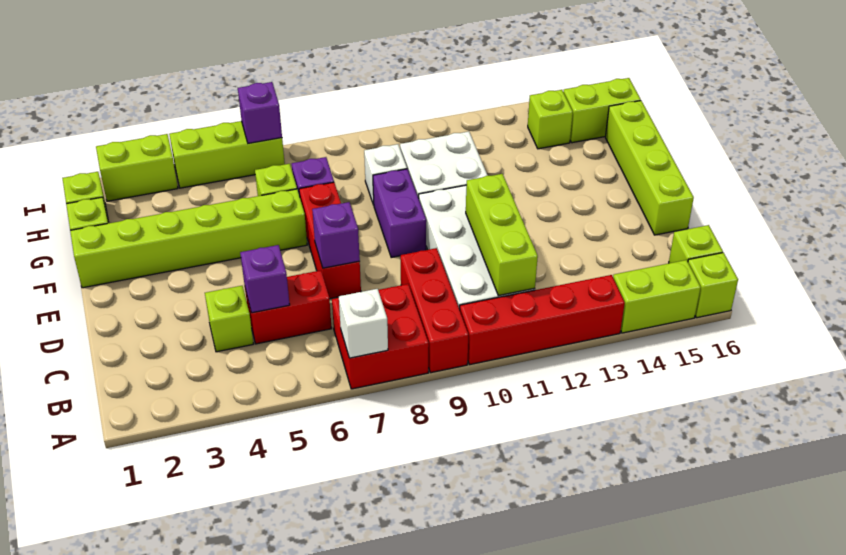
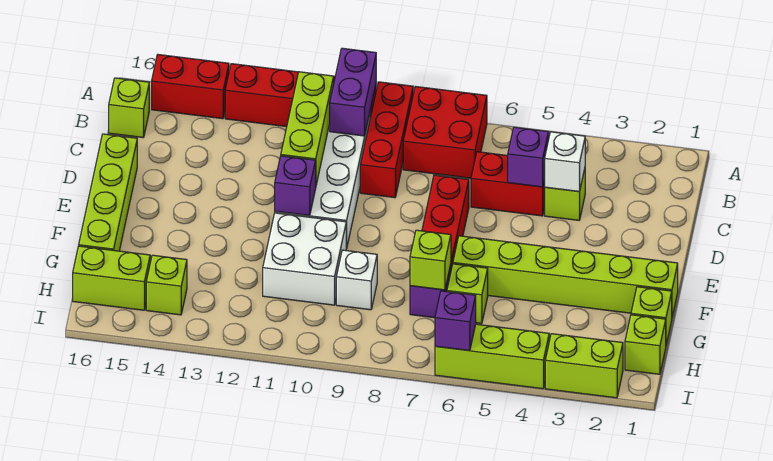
white brick A7 level 2 -> white brick C4 level 2
lime brick A14:A15 level 1 -> red brick A14:A15 level 1
lime brick A16 level 1 -> lime brick G7 level 2
purple brick D7 level 2 -> purple brick E11 level 2
purple brick E9:F9 level 1 -> purple brick A10:B10 level 2

